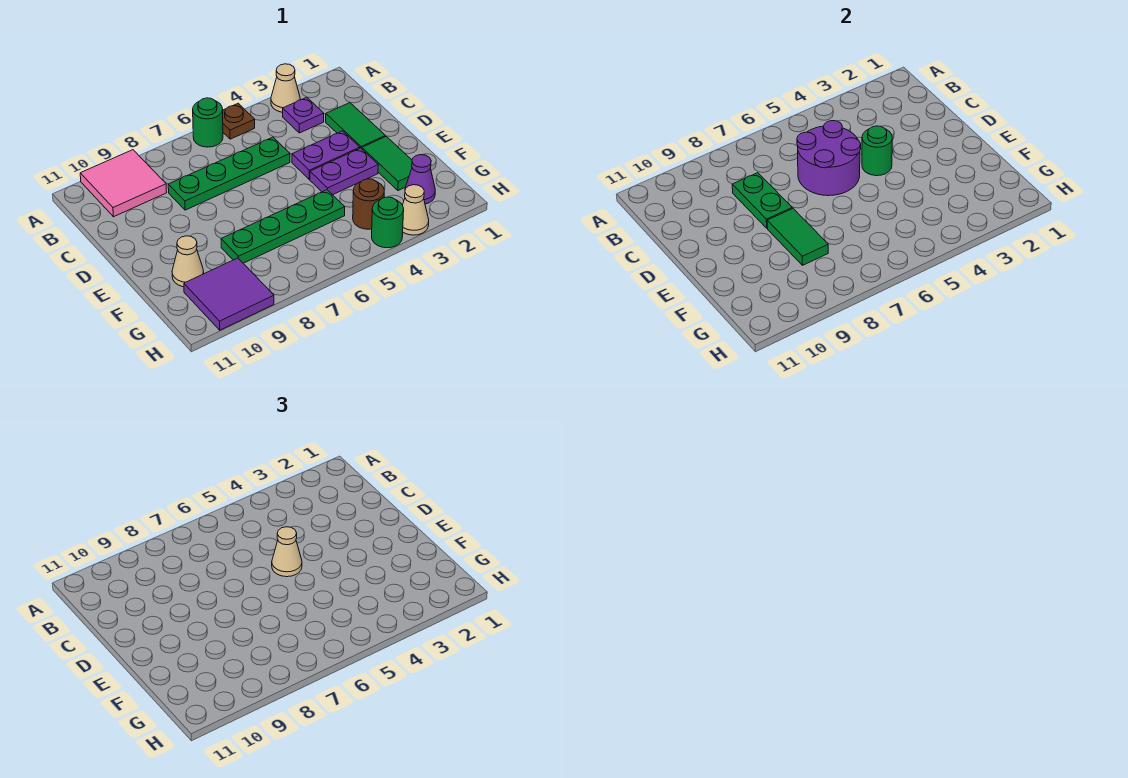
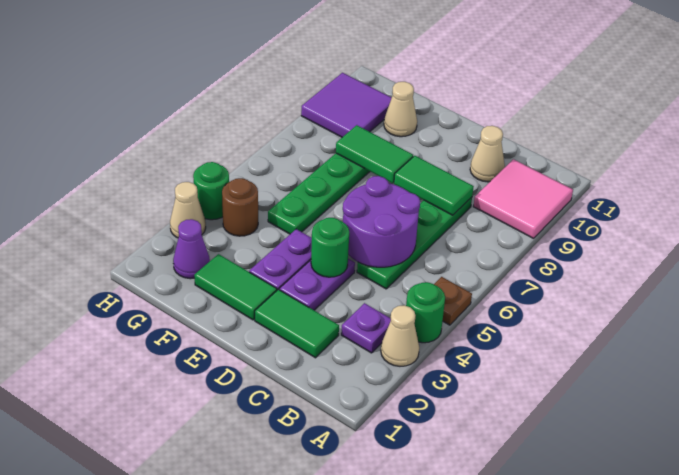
green round brick A6 level 1 -> green round brick A4 level 1
green plate C8:D8 level 2 -> green tile C8:D8 level 2
tan cone D5 level 3 -> tan cone C10 level 1

